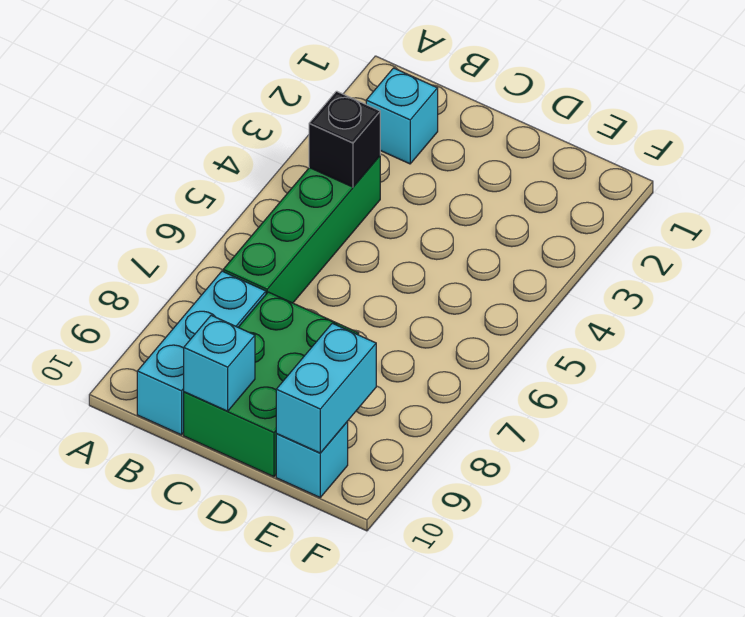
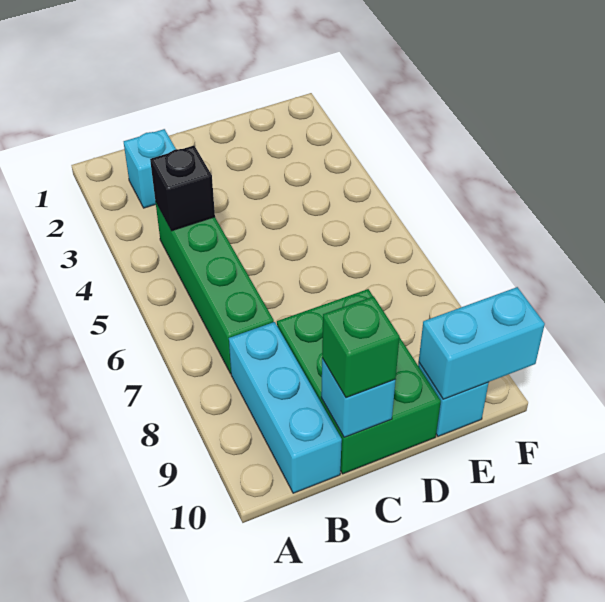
none -> green brick C10 level 3
cyan brick E9:E10 level 2 -> cyan brick E10:F10 level 2

